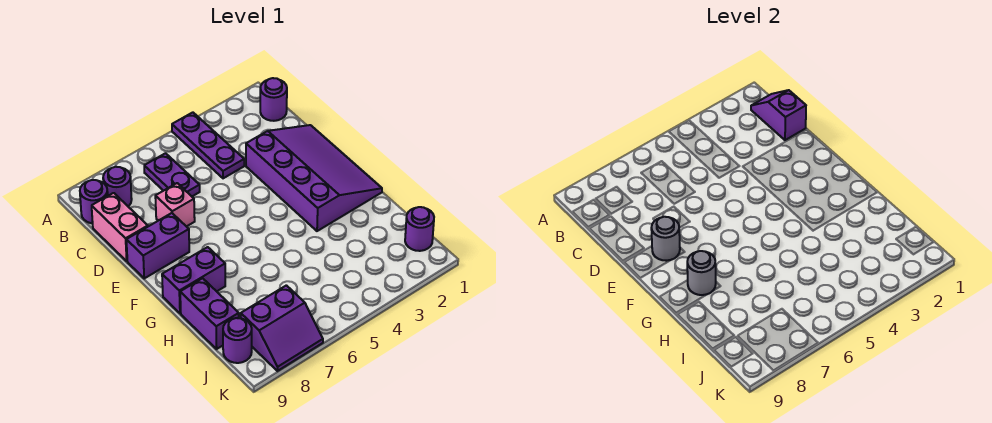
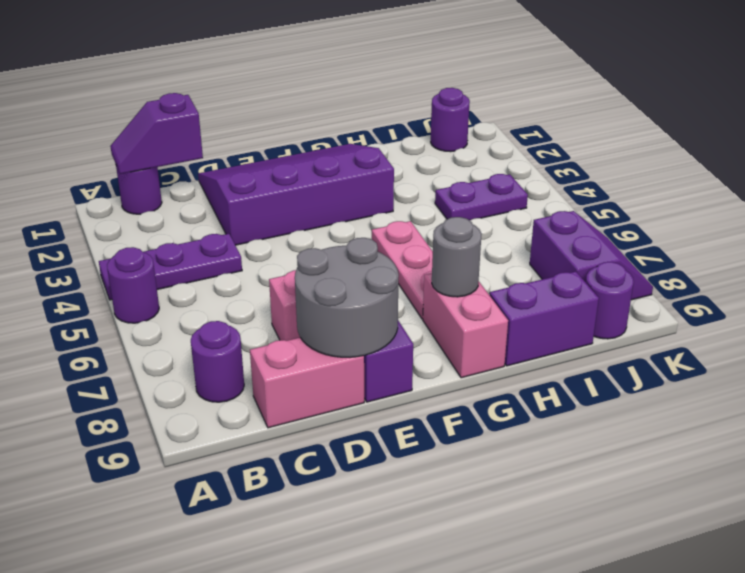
purple plate B6:C6 level 1 -> purple plate I4:J4 level 1
purple round brick B9 level 1 -> purple round brick A5 level 1
grey round brick E8 level 2 -> grey round brick D8:E9 level 2
none -> pink plate G5:G7 level 1
purple brick G8:G9 level 1 -> pink brick G8:G9 level 1

